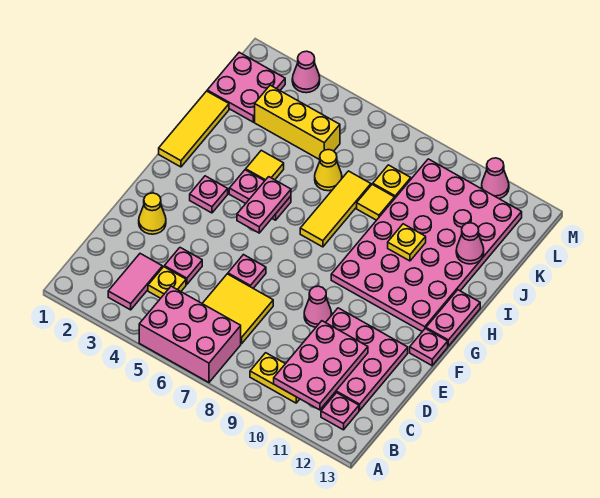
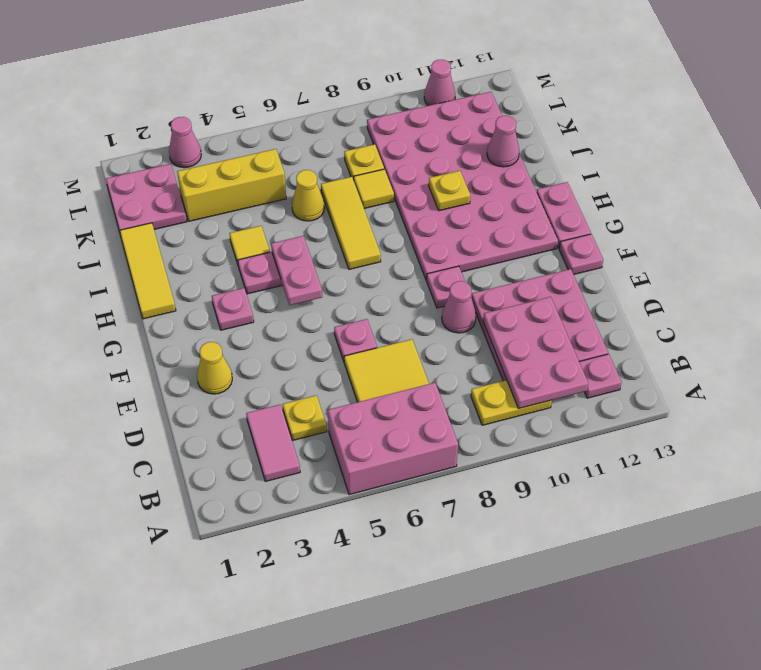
pink plate D4 level 1 -> pink plate F9 level 1

